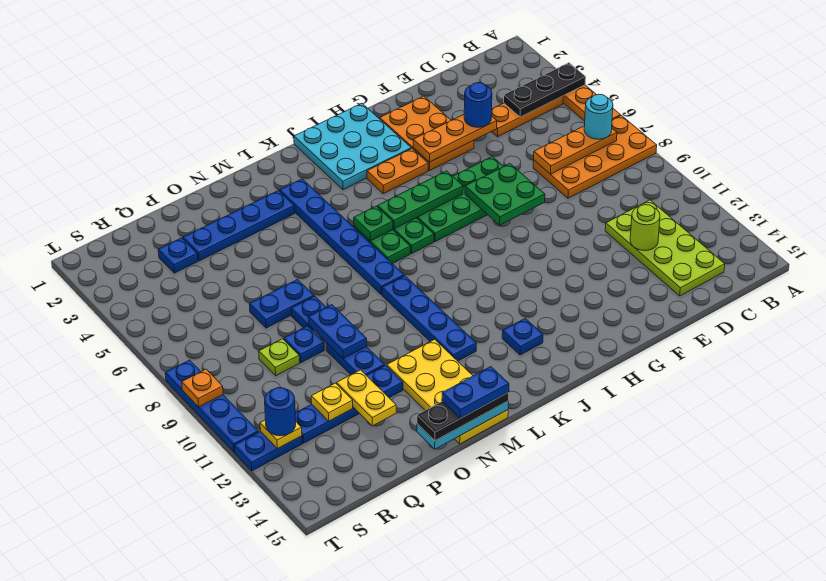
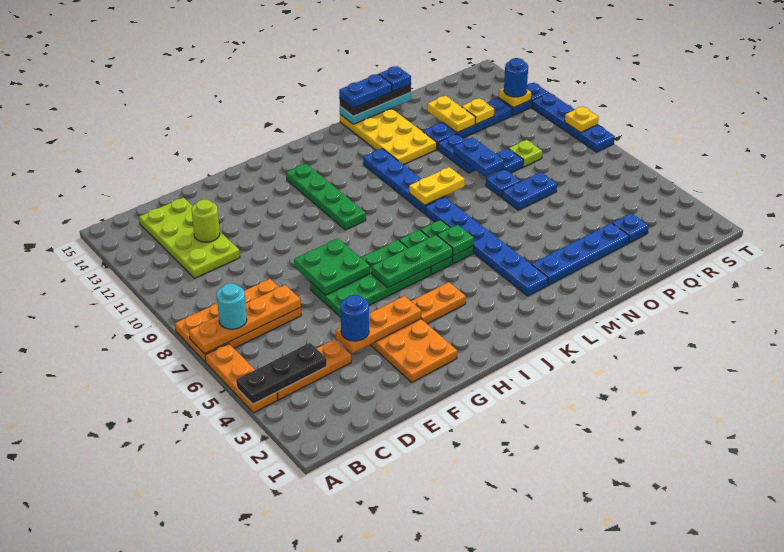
orange plate B7:D7 level 2 -> orange plate A7:D7 level 2
cyan plate H1:J3 level 1 -> none
none -> green plate I10:I13 level 1
blue plate J13 level 1 -> blue plate O15 level 4
none -> yellow plate L9:M9 level 2
orange plate T9 level 2 -> yellow plate T9 level 2

